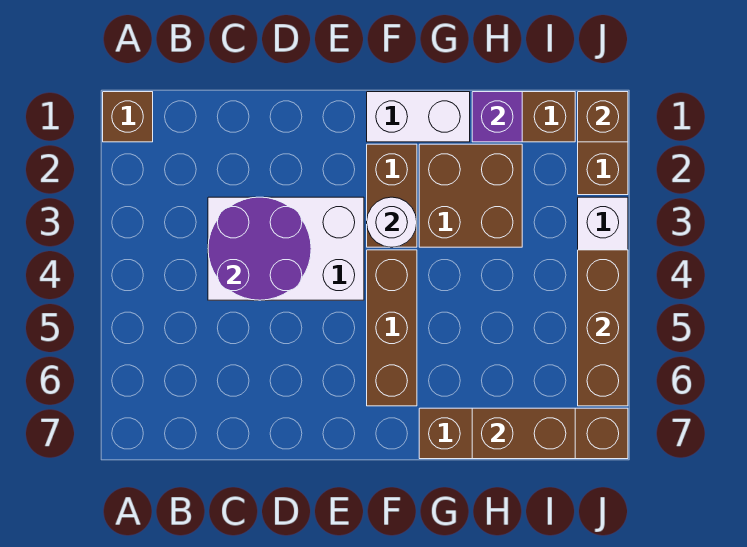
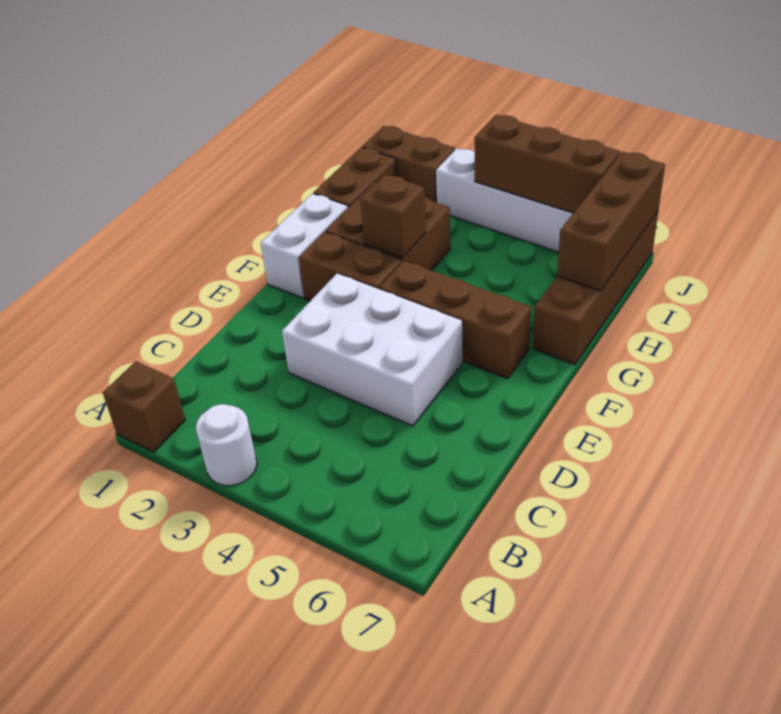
white brick C3:E4 level 1 -> white brick D3:E5 level 1
purple round brick C3:D4 level 2 -> none
white round brick F3 level 2 -> white round brick A3 level 1
purple brick H1 level 2 -> none
brown brick H7:I7 level 2 -> brown brick H7:J7 level 2
brown brick J1 level 2 -> brown brick G3 level 2

